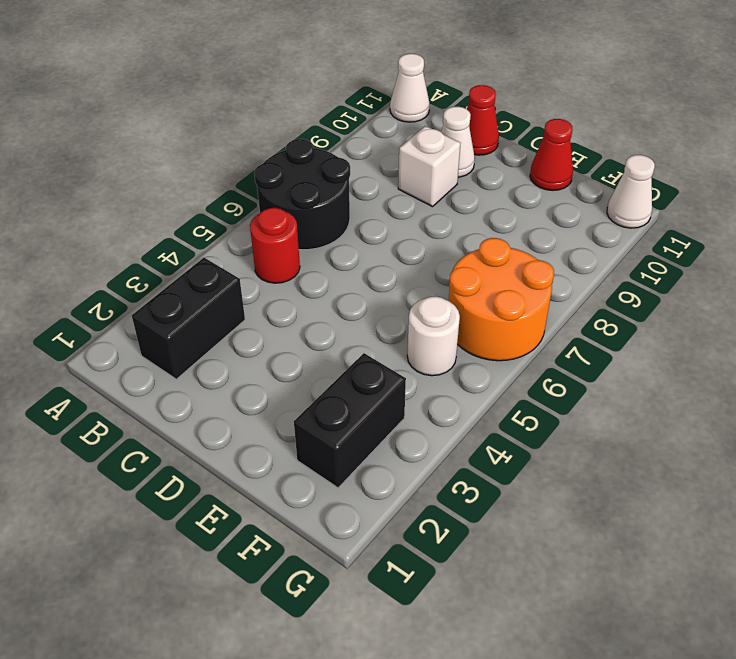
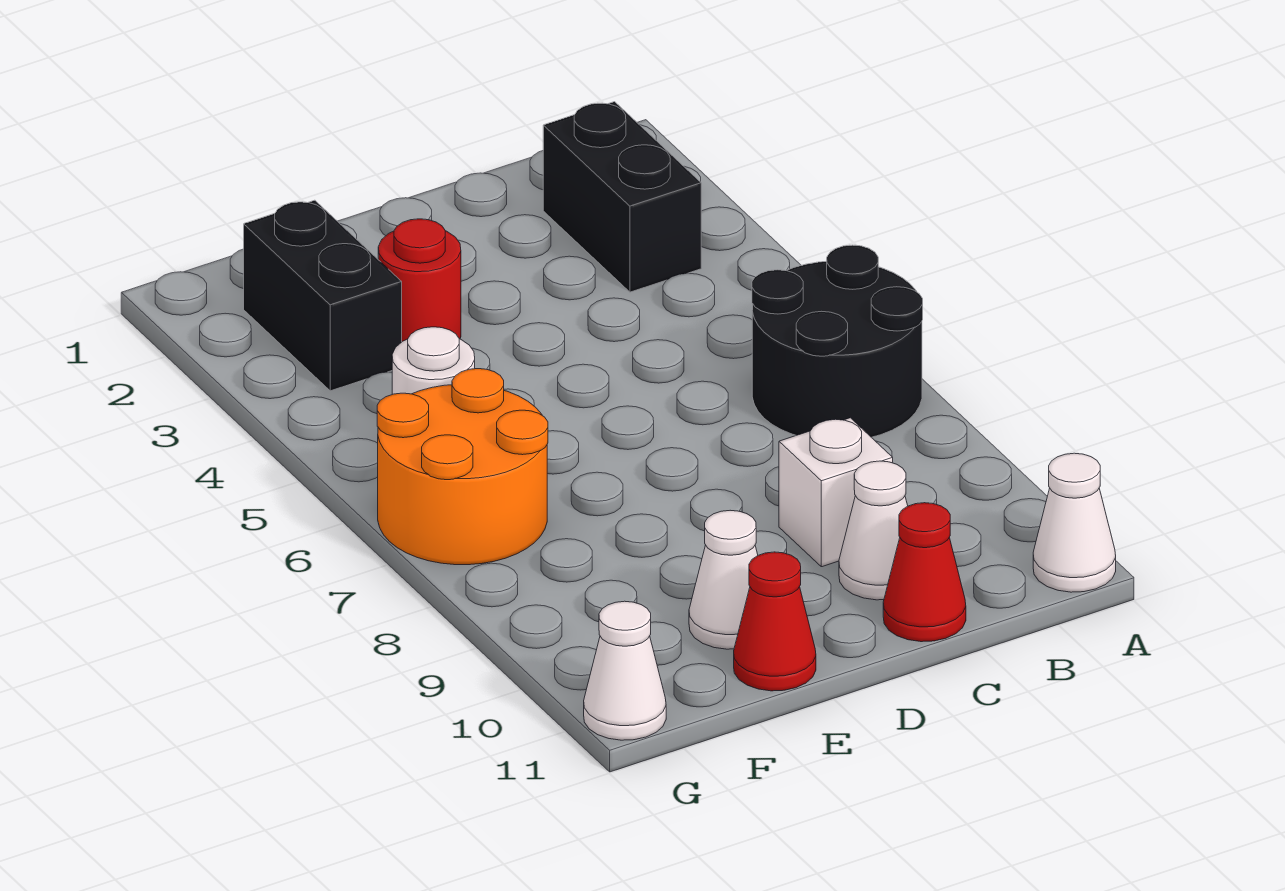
red round brick B5 level 1 -> red round brick E3 level 1
none -> white cone E10 level 1

